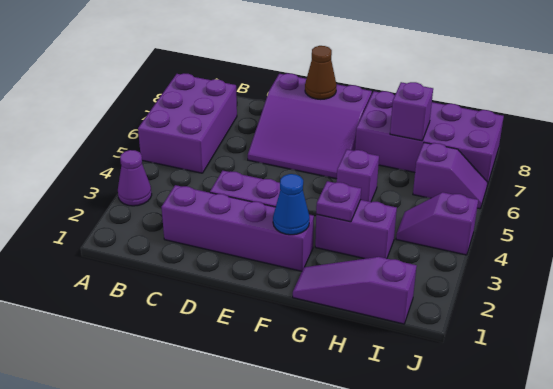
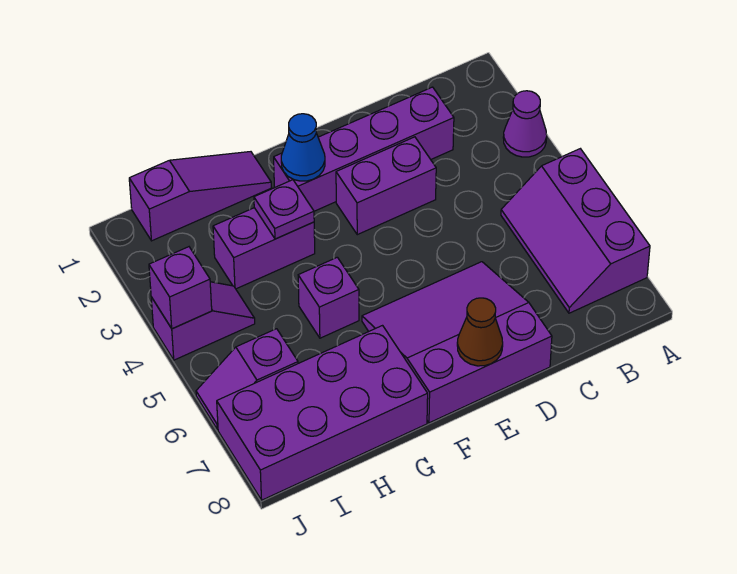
purple brick A5:B7 level 1 -> purple slope A5:B7 level 1 top A
purple brick H7 level 2 -> purple brick J4 level 2

